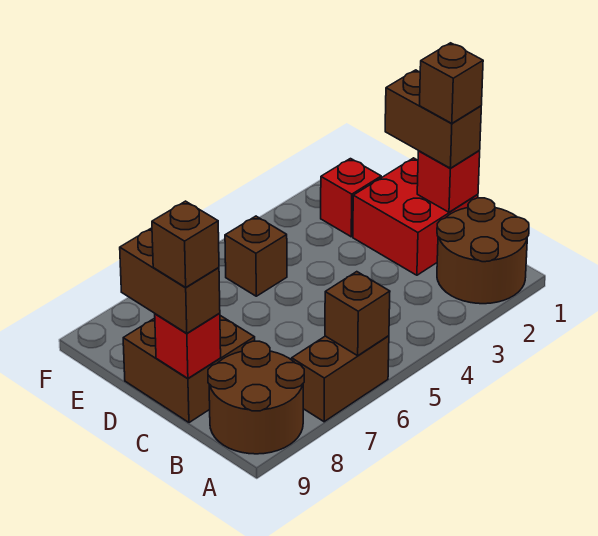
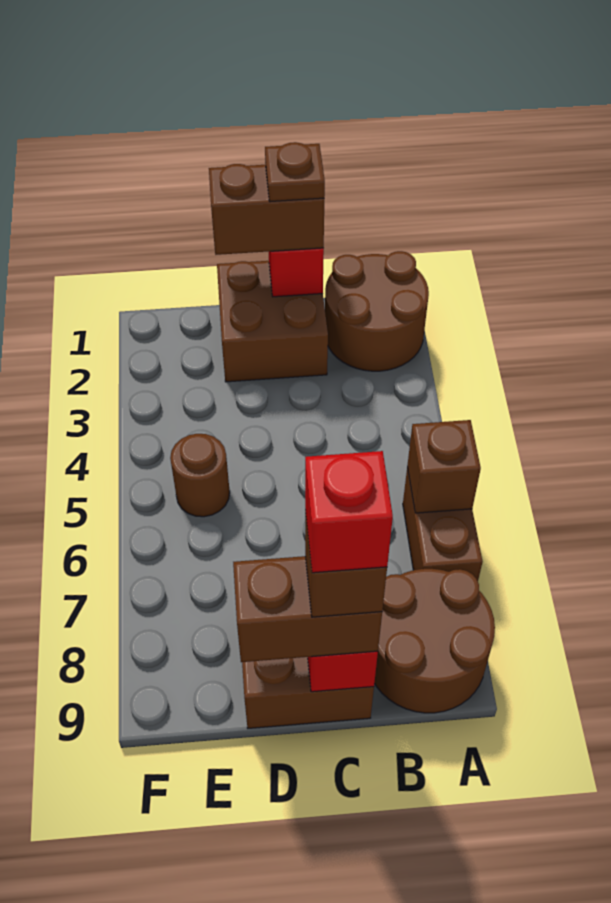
red brick C1:D2 level 1 -> brown brick C1:D2 level 1
brown brick C1 level 4 -> brown plate C1 level 4
red brick E2 level 1 -> red brick C9 level 5
brown brick E5 level 1 -> brown round brick E5 level 1

